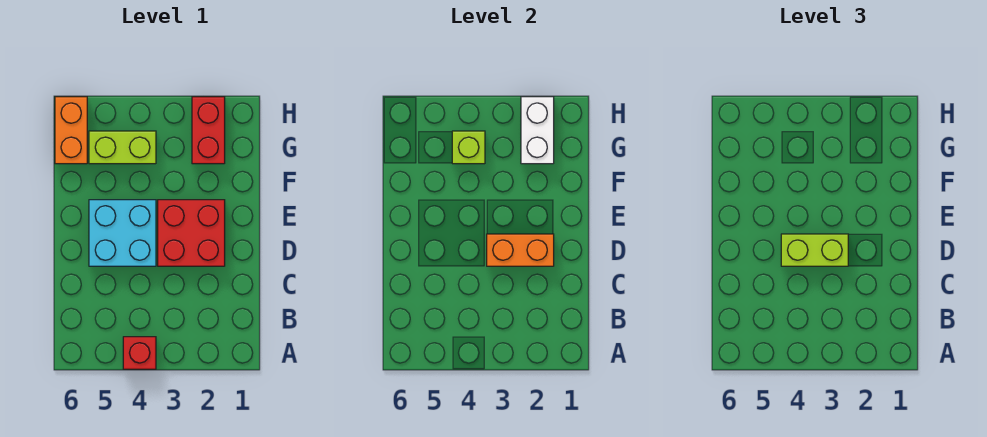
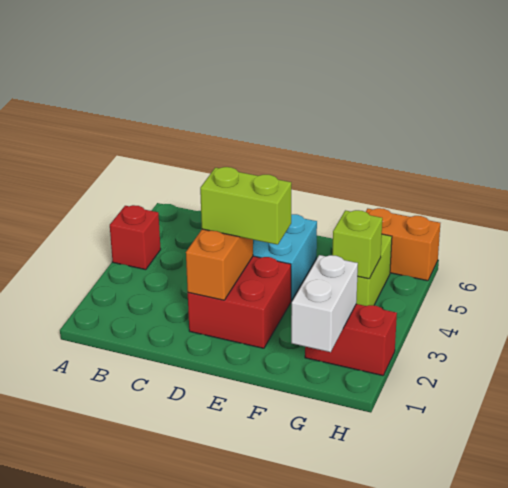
lime brick D3:D4 level 3 -> lime brick D3:E3 level 3
white brick G2:H2 level 2 -> white brick G1:G2 level 2

